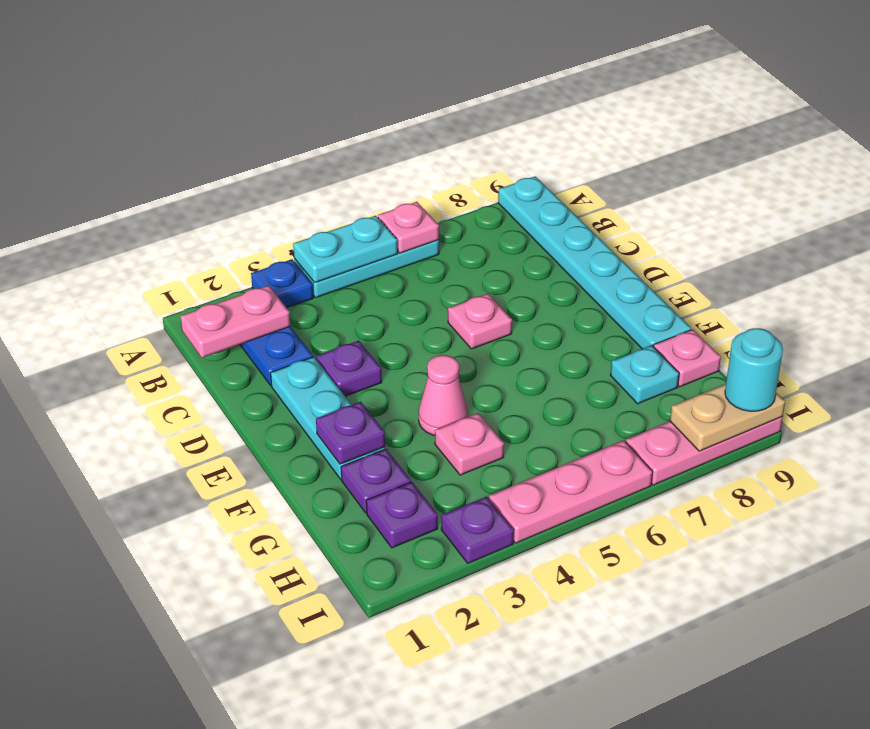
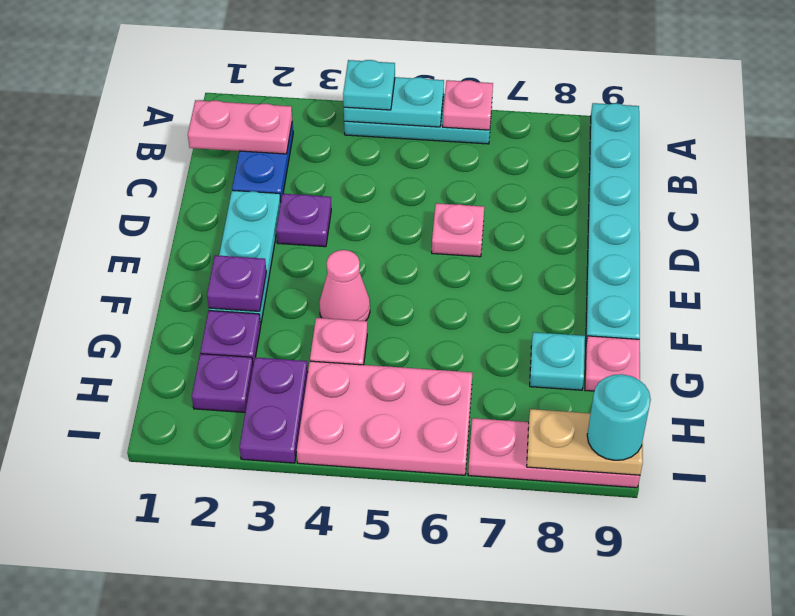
blue plate A3 level 1 -> none
none -> cyan plate A4 level 3
purple plate I3 level 1 -> purple plate H3:I3 level 1
pink plate I4:I6 level 1 -> pink plate H4:I6 level 1

